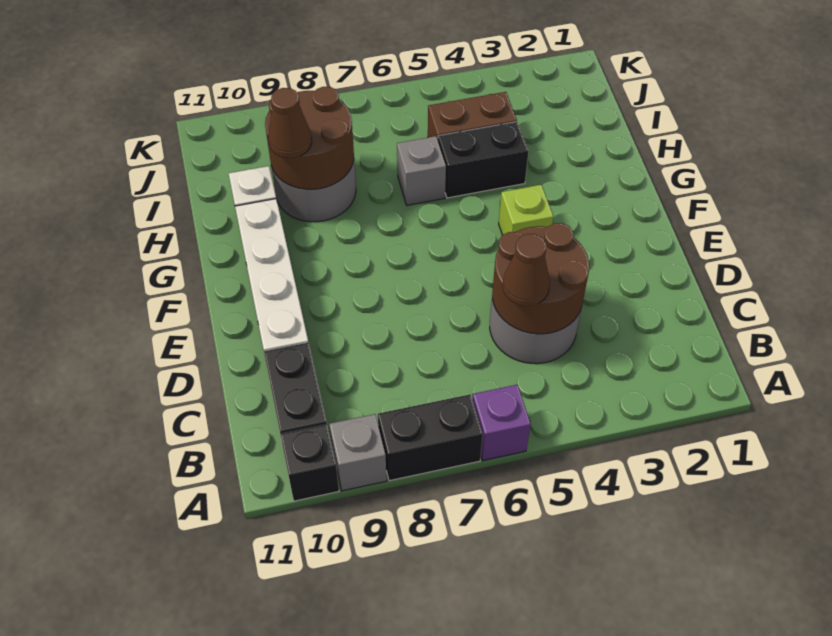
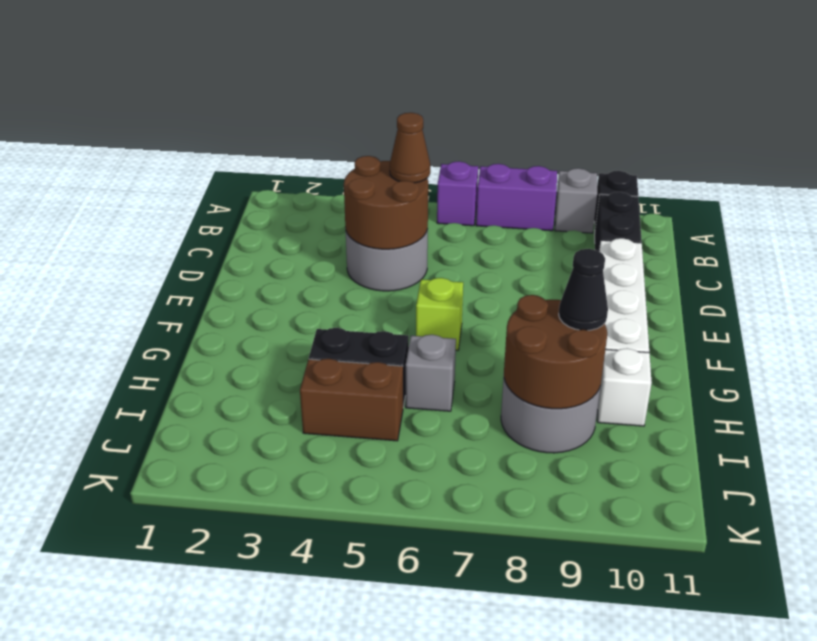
black brick A7:A8 level 1 -> purple brick A7:A8 level 1
lime brick F4 level 1 -> lime brick F6 level 1
brown cone H9 level 3 -> black cone H9 level 3

